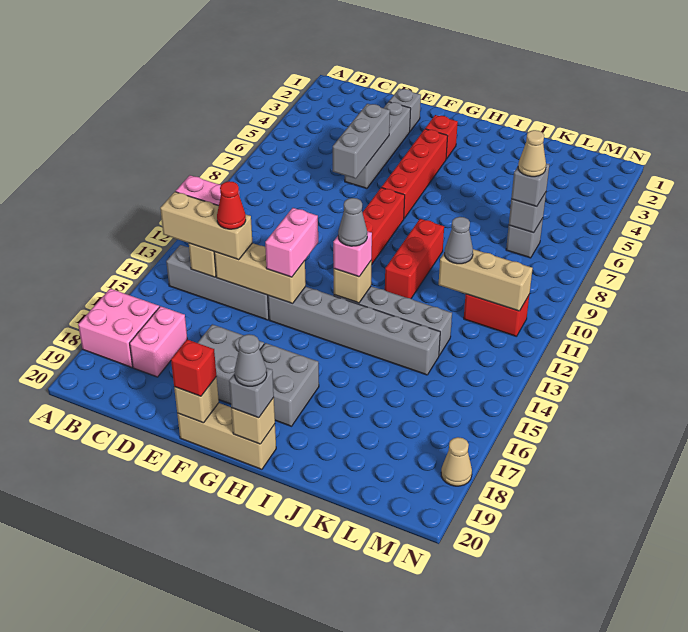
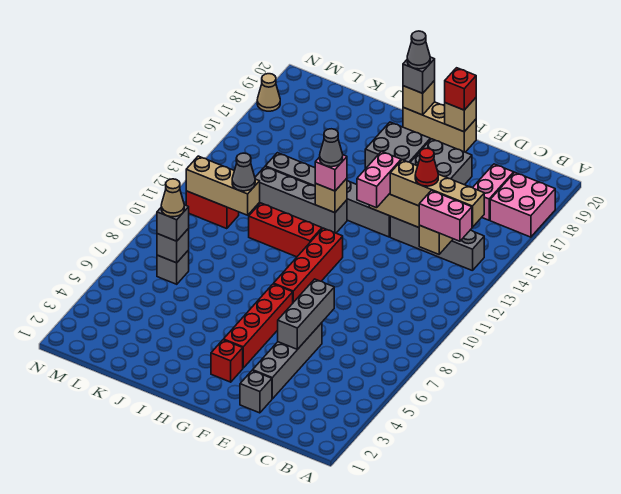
tan brick B14:D14 level 3 -> tan brick B14:E14 level 3
red brick I9:I11 level 1 -> red brick H11:J11 level 1

